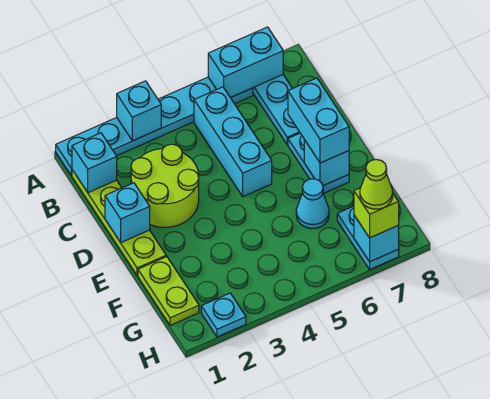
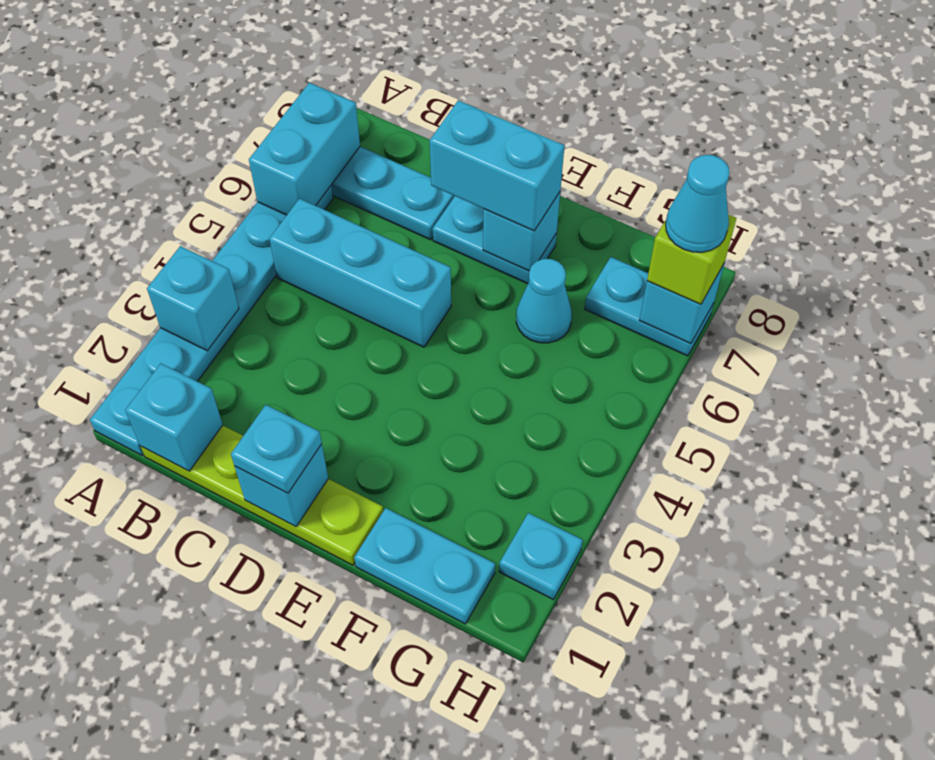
lime round brick C2:D3 level 1 -> none
none -> cyan plate D1 level 3
lime plate F1:G1 level 1 -> cyan plate F1:G1 level 1
lime cone H7 level 4 -> cyan cone H7 level 4

